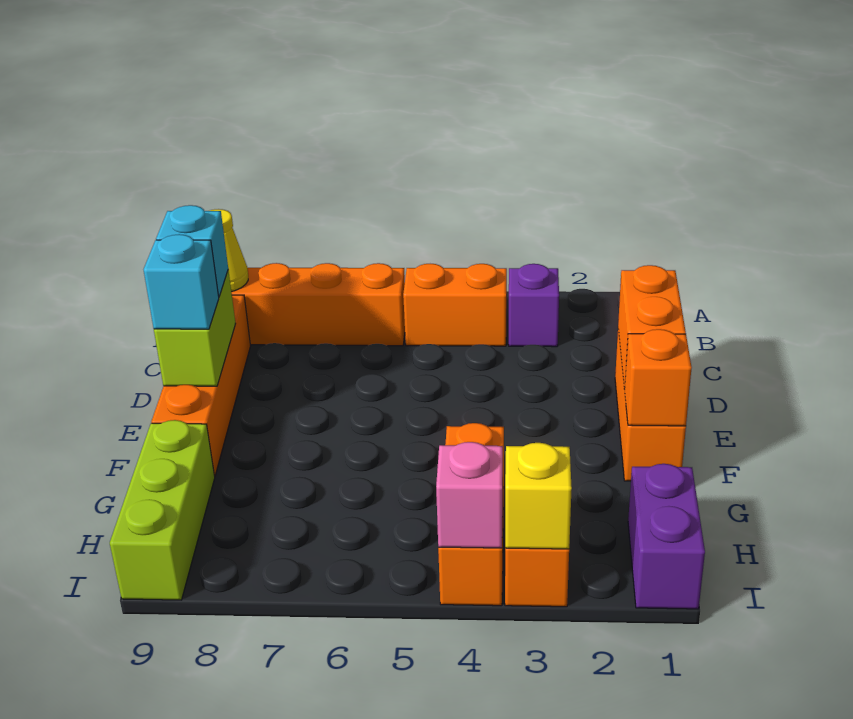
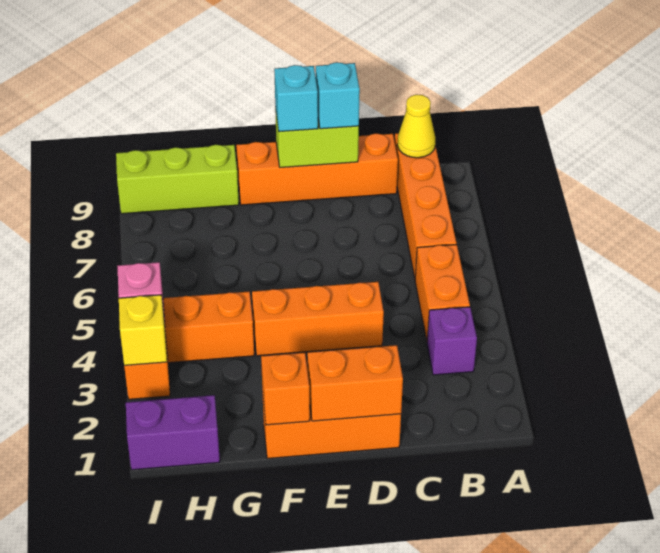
none -> orange brick D4:F4 level 1

